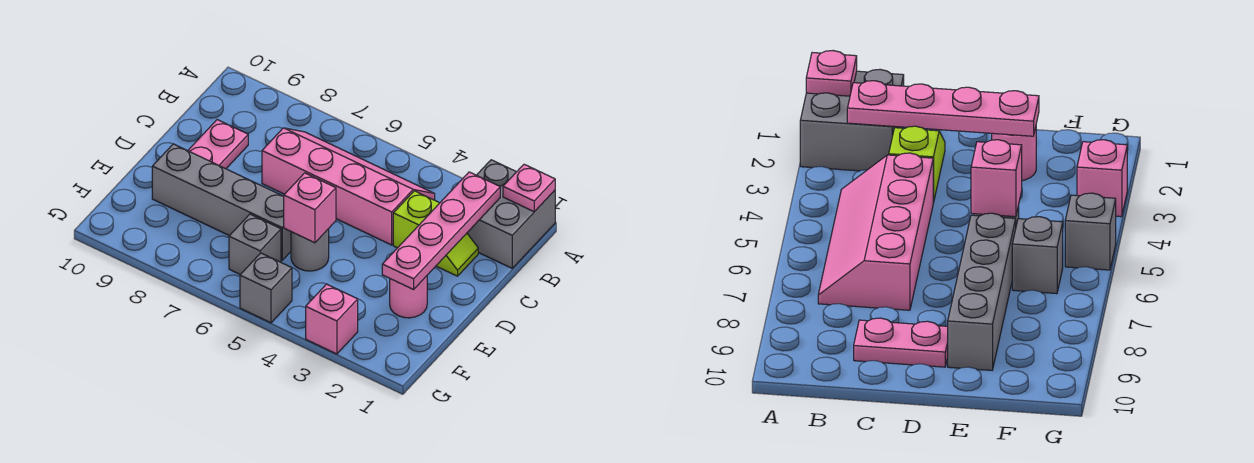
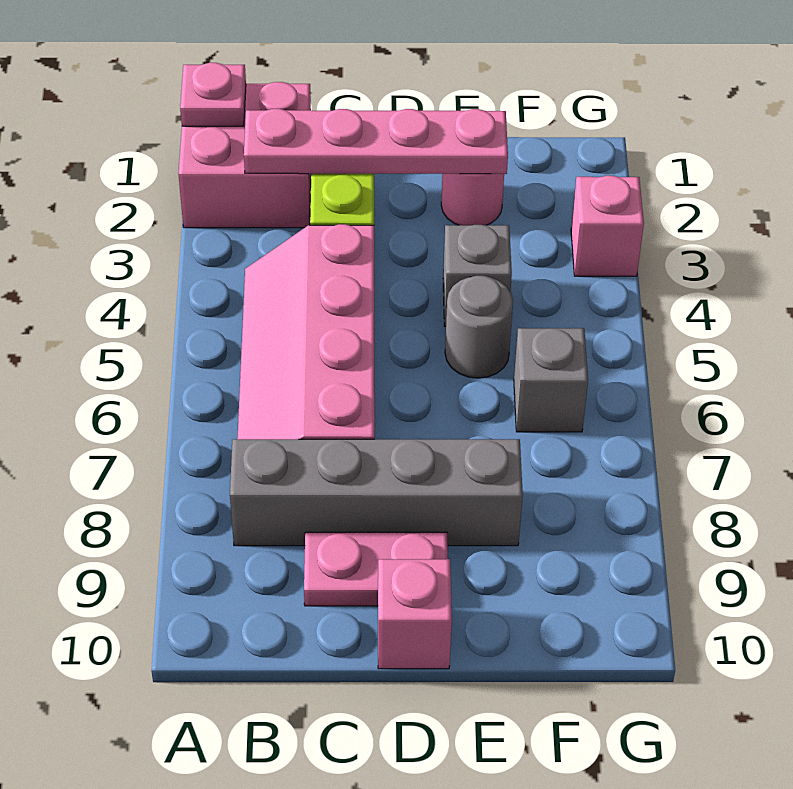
grey brick A1:B2 level 1 -> pink brick A1:B2 level 1
pink brick E5 level 2 -> pink brick D10 level 1
grey brick E6:E9 level 1 -> grey brick B8:E8 level 1
grey brick G5 level 1 -> grey brick E4 level 1

